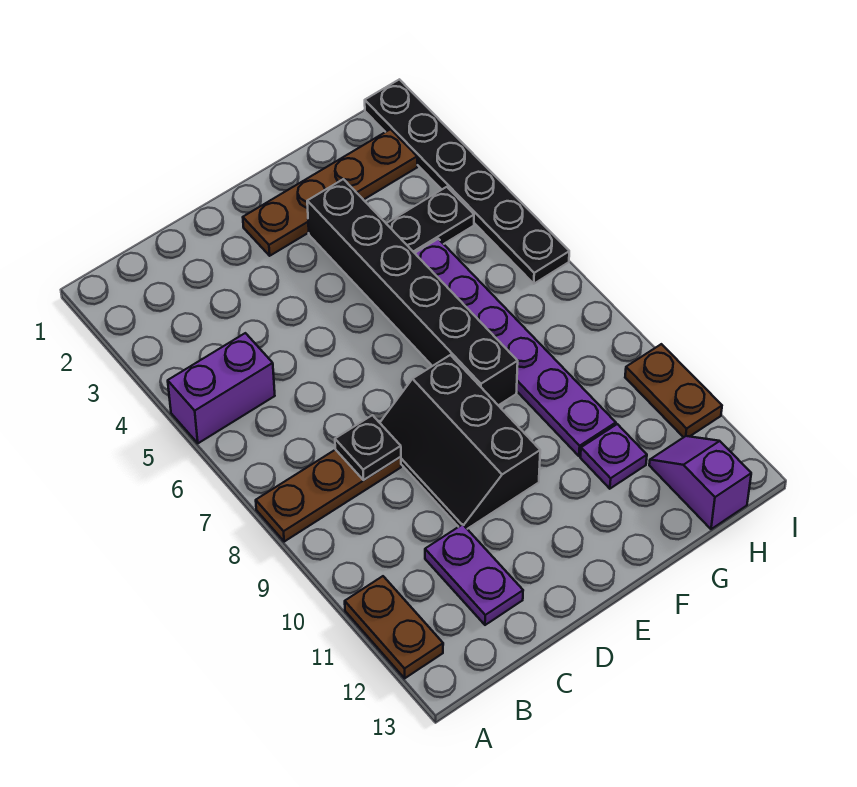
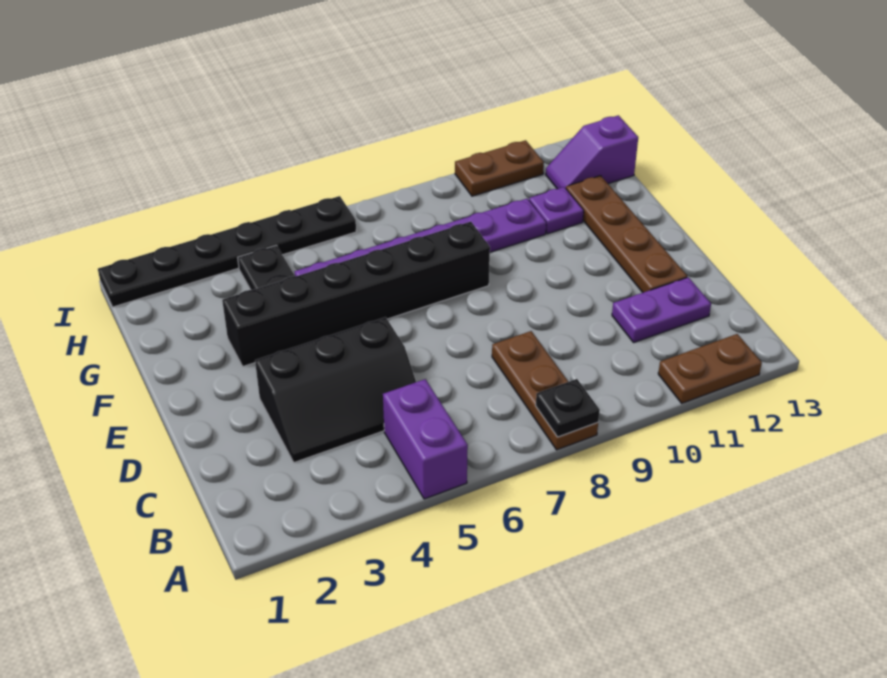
black plate C8 level 2 -> black plate A8 level 2
black slope D8:E10 level 1 top E -> black slope C3:D5 level 1 top D
brown plate E2:H2 level 1 -> brown plate D12:G12 level 1

